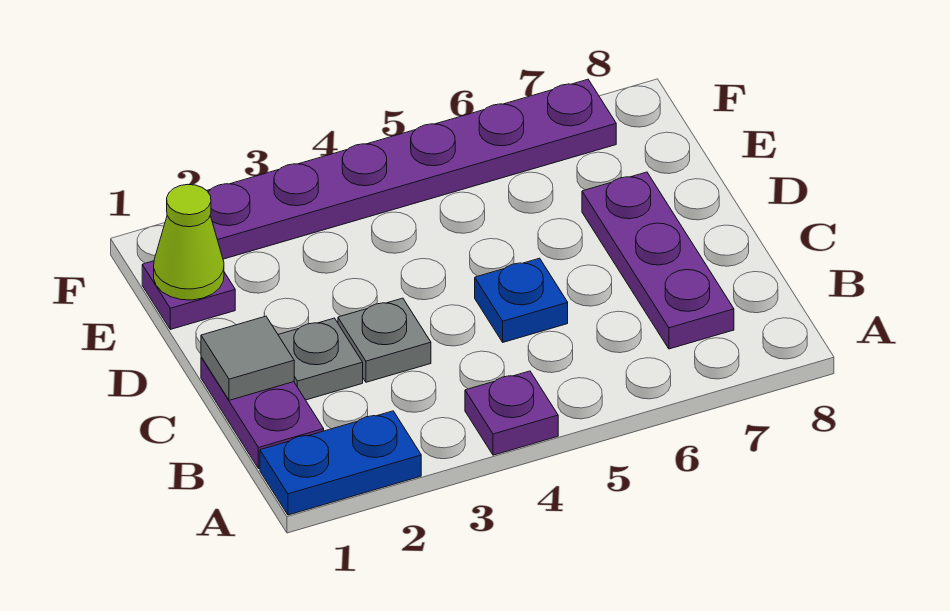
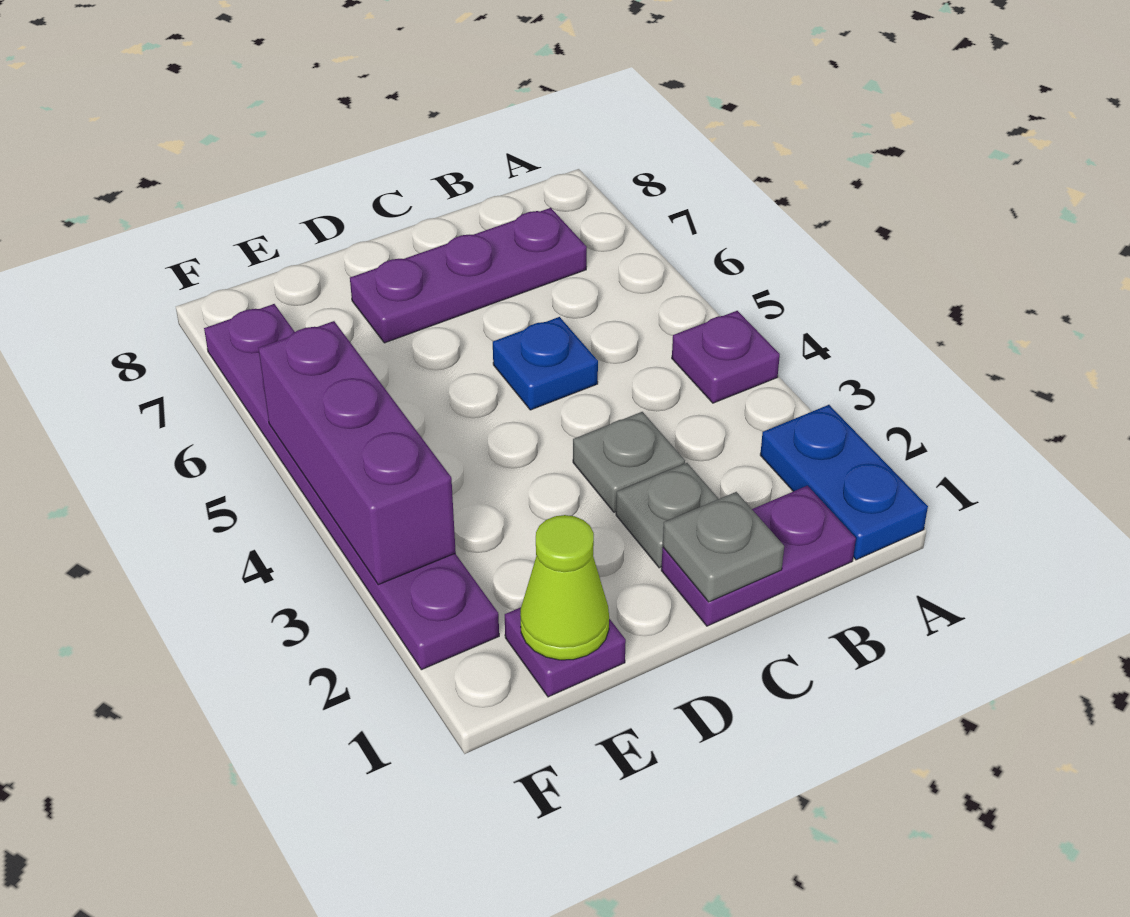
grey tile C1 level 2 -> grey plate C1 level 2
none -> purple brick F3:F5 level 2

